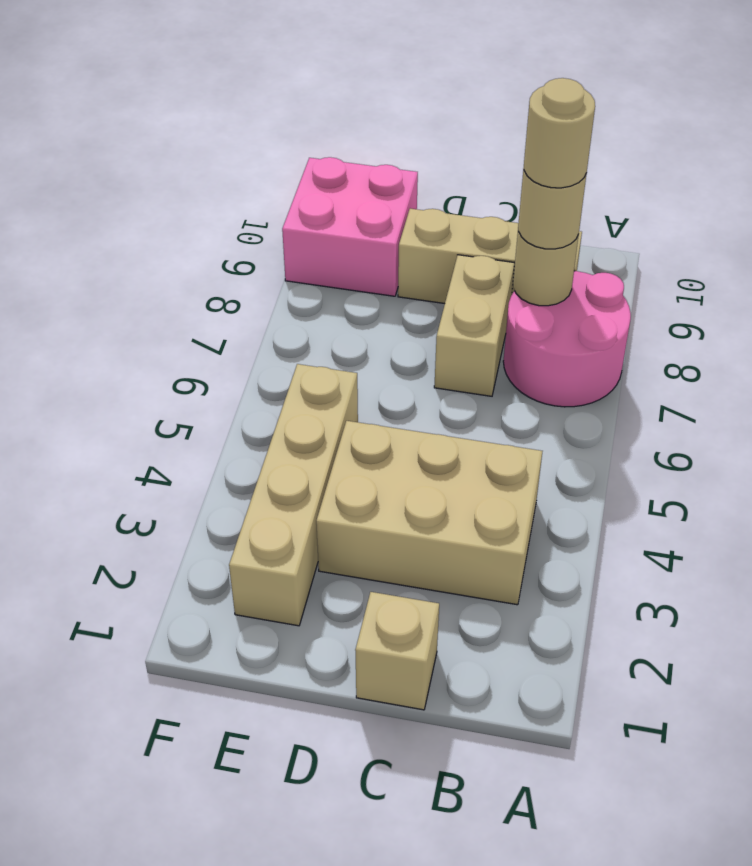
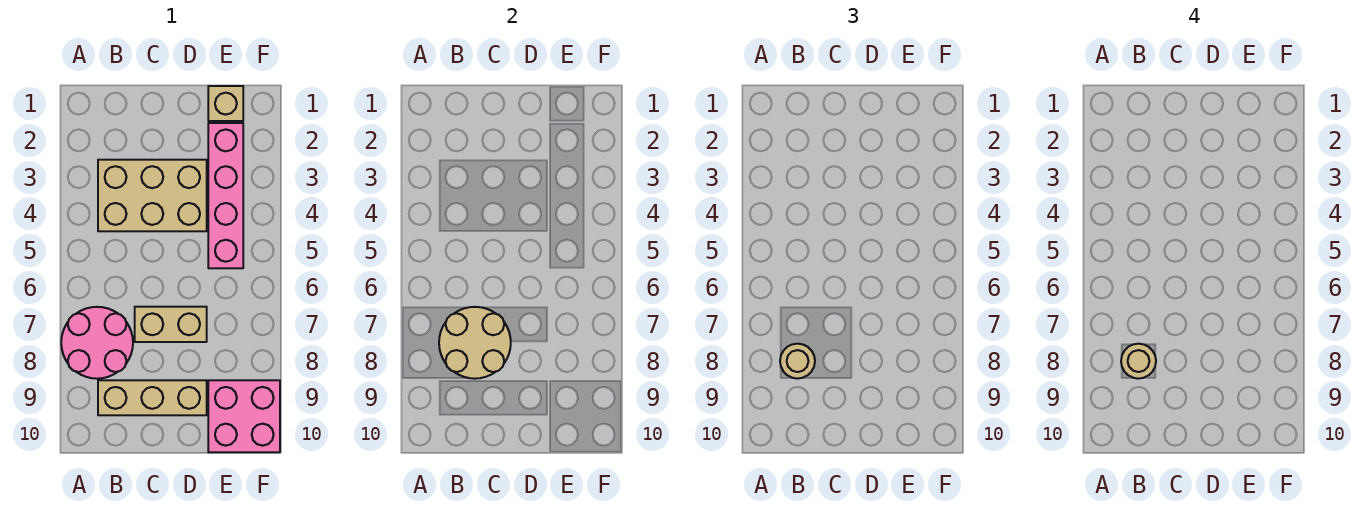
tan round brick B8 level 2 -> tan round brick B7:C8 level 2
tan brick C1 level 1 -> tan brick E1 level 1
tan brick C7:C8 level 1 -> tan brick C7:D7 level 1
tan brick E2:E5 level 1 -> pink brick E2:E5 level 1

